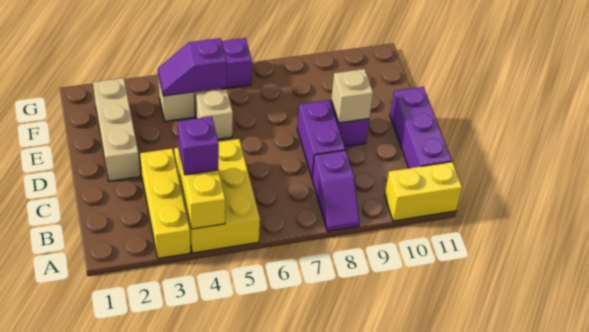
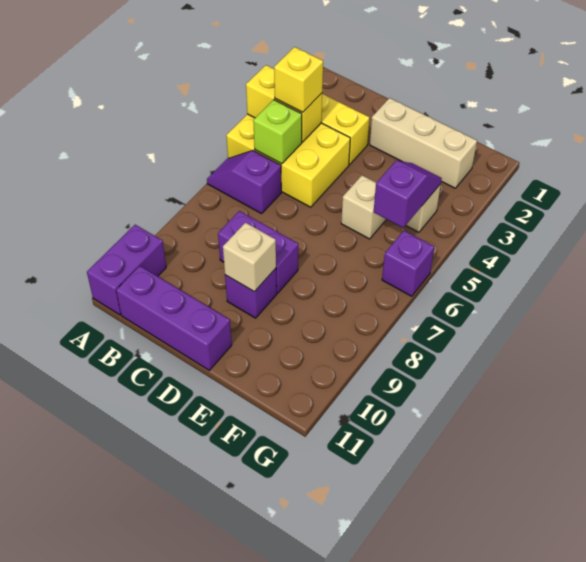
purple slope A8:B8 level 1 top B -> purple slope A6:B6 level 1 top B
yellow brick A10:A11 level 1 -> purple brick A10:A11 level 1
purple brick B4 level 3 -> yellow brick B4 level 3
none -> lime brick B5 level 2

